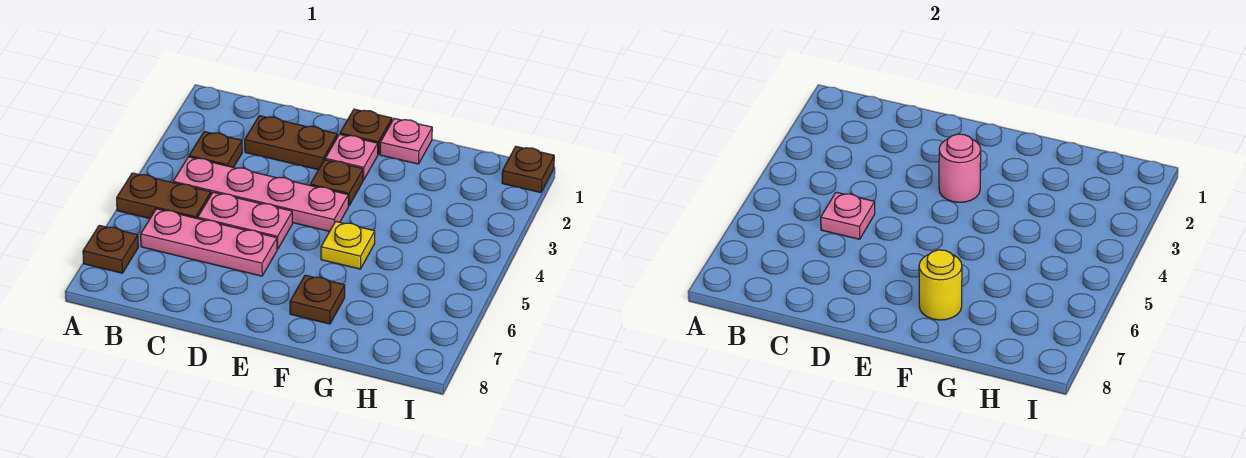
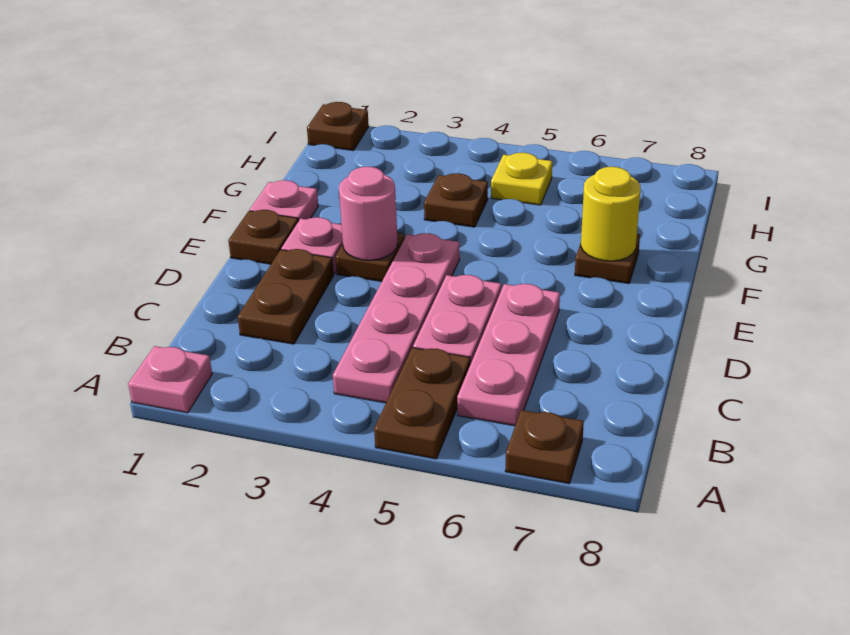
brown plate B3 level 1 -> brown plate G4 level 1
pink plate C5 level 2 -> pink plate A1 level 1
yellow plate F5 level 1 -> yellow plate H5 level 1

